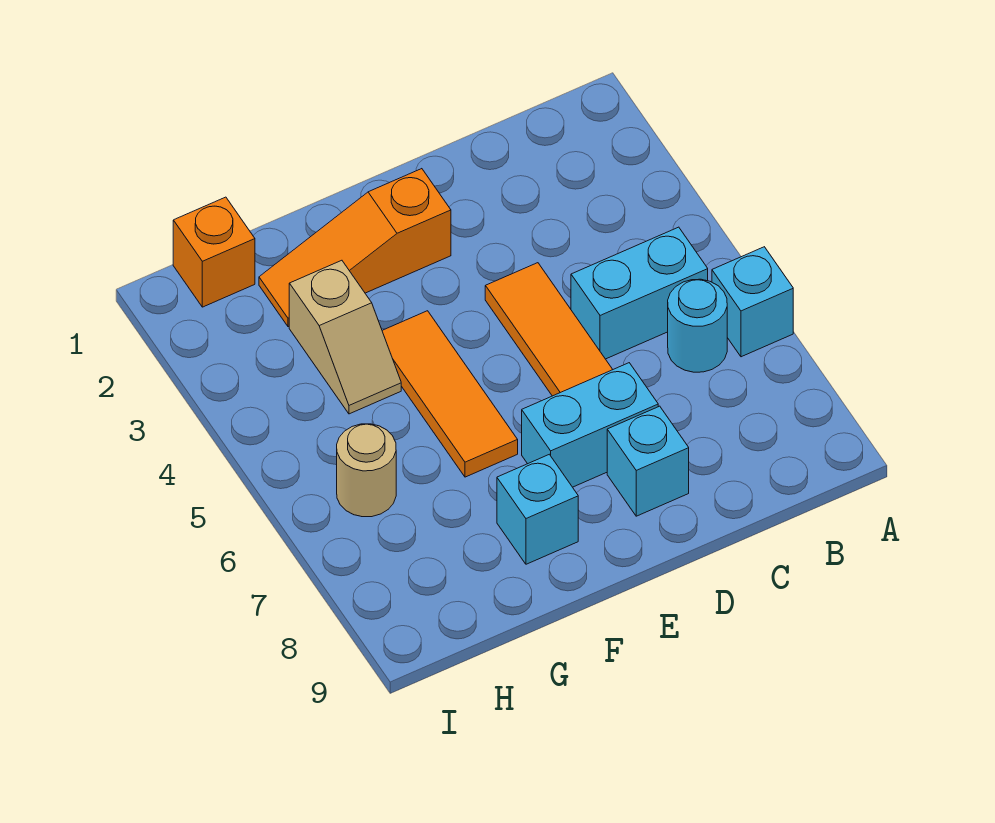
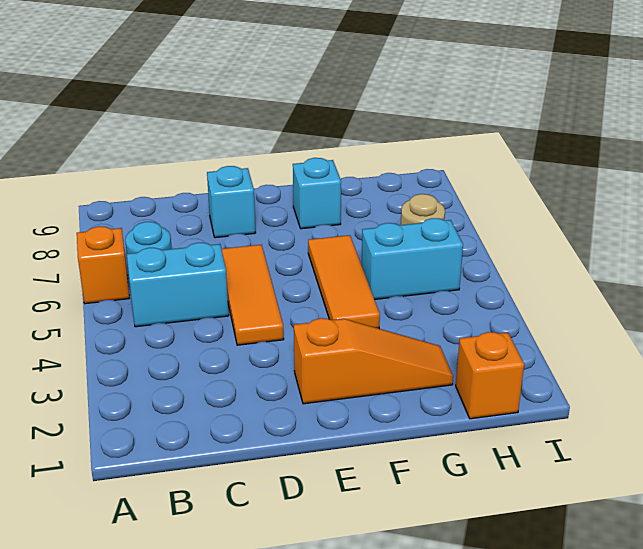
cyan brick A6 level 1 -> orange brick A6 level 1
cyan brick D7:E7 level 1 -> cyan brick G5:H5 level 1
tan slope G3:G4 level 1 top 3 -> none

